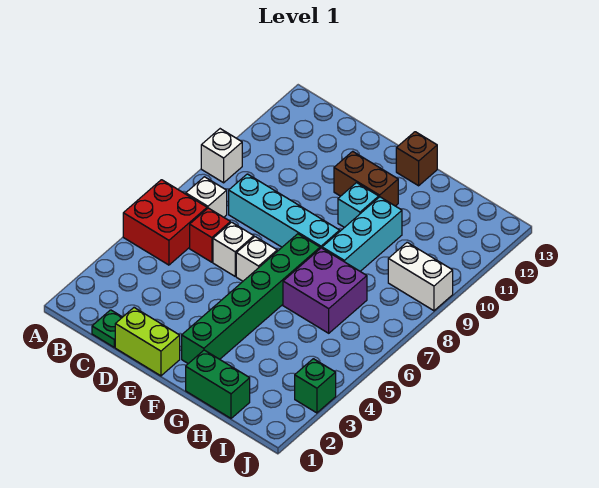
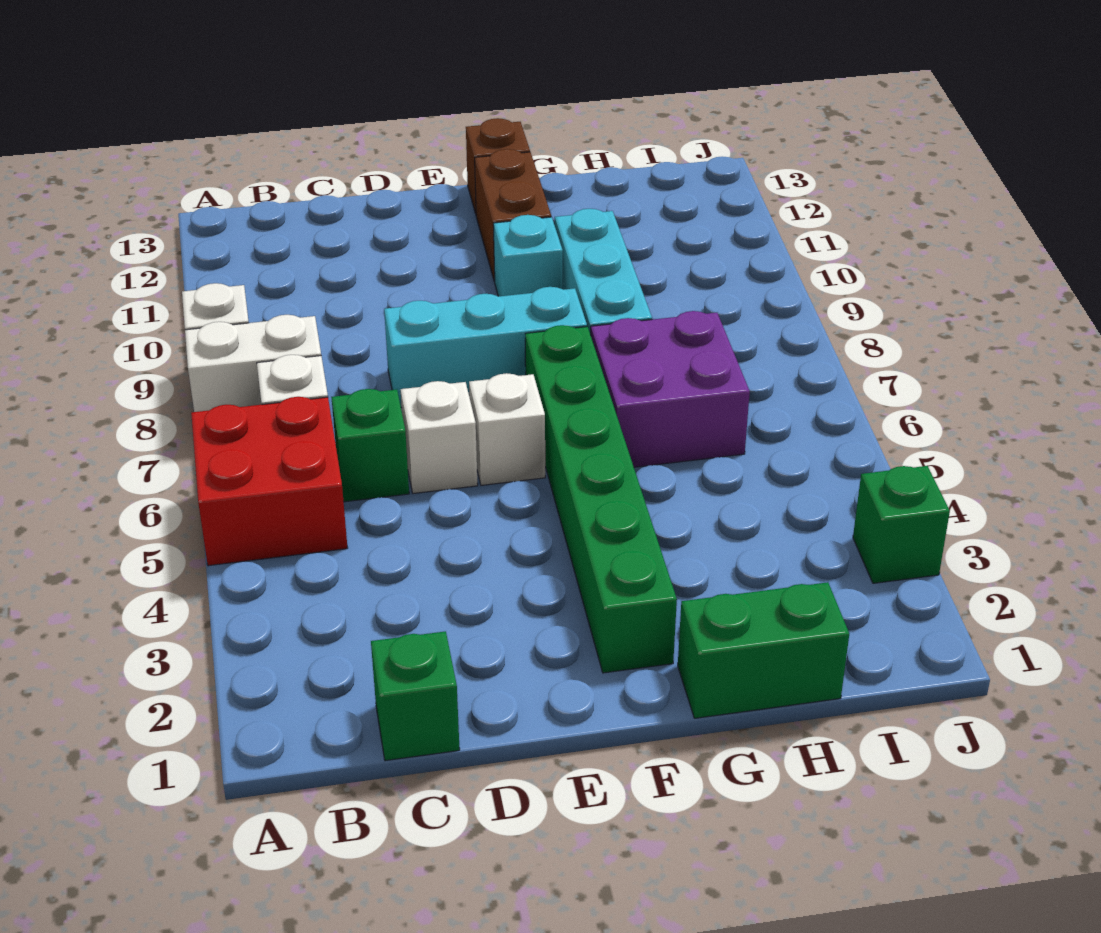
green plate C1 level 1 -> green brick C1 level 1
red brick C6 level 1 -> green brick C6 level 1
cyan brick C8:F8 level 1 -> cyan brick D8:F8 level 1
lime brick D1:E1 level 1 -> none
brown brick E11:F11 level 1 -> brown brick F11:F12 level 1
white brick I9:J9 level 1 -> white brick A8:B8 level 1

